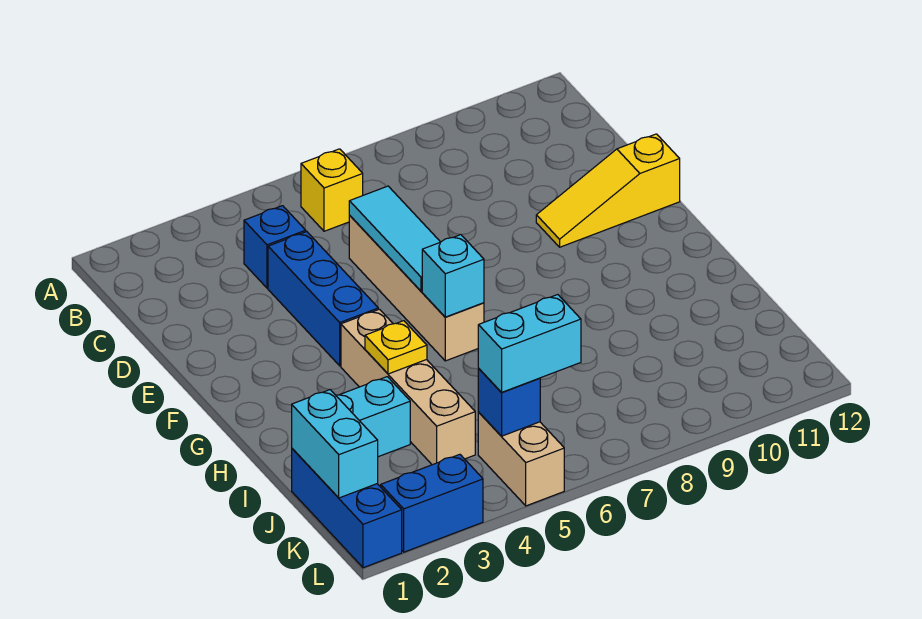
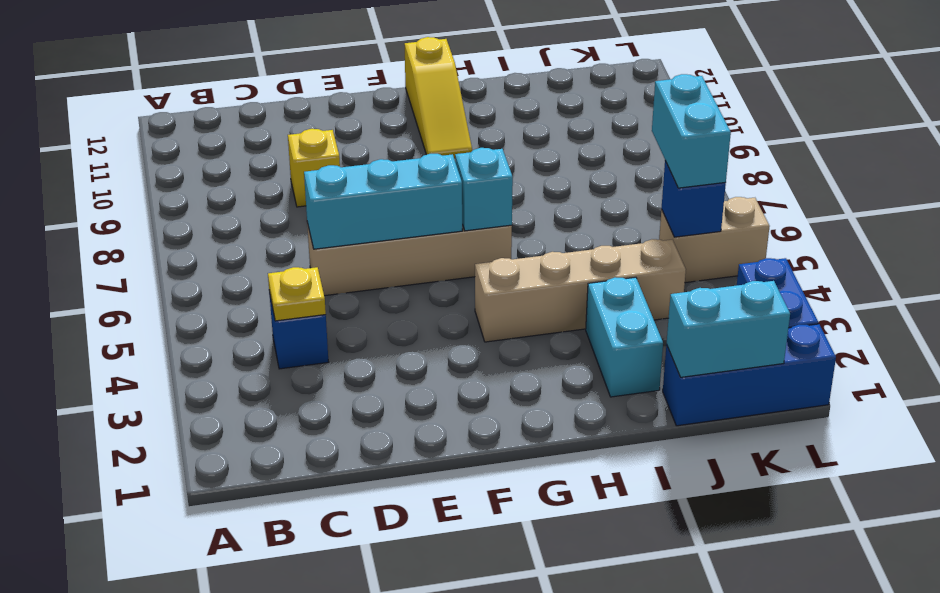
yellow brick B6 level 1 -> yellow brick D9 level 1
blue brick D4:F4 level 1 -> none
cyan tile D6:F6 level 2 -> cyan brick D6:F6 level 2
yellow slope E10:E12 level 1 top 12 -> yellow slope G10:G12 level 1 top 12
yellow plate H4 level 2 -> yellow plate C4 level 2

